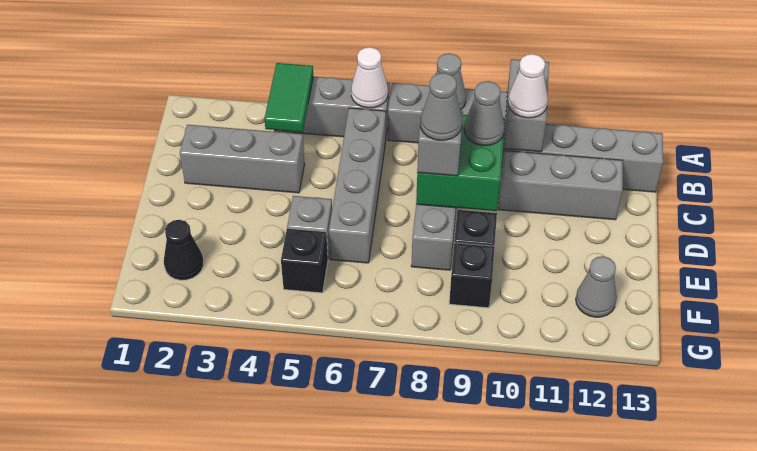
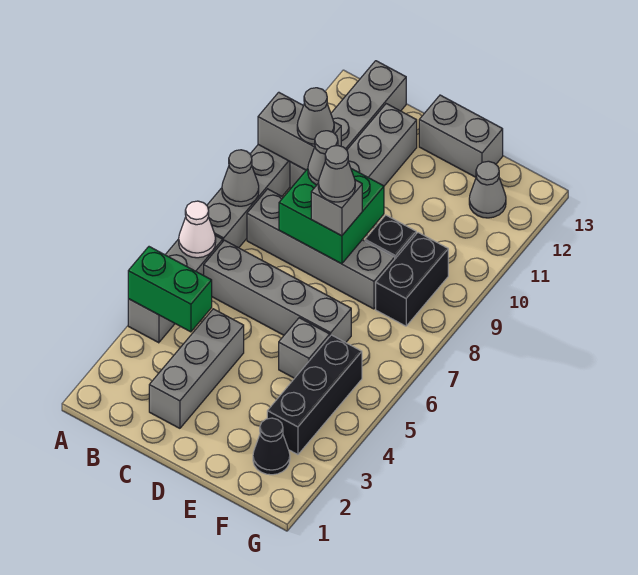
green tile A4:B4 level 2 -> green brick A4:B4 level 2
white cone B10 level 3 -> grey cone B10 level 3
none -> grey brick D13:E13 level 1
black brick F5 level 1 -> black brick F3:F5 level 1
black brick F9 level 1 -> black brick F8:F9 level 1

